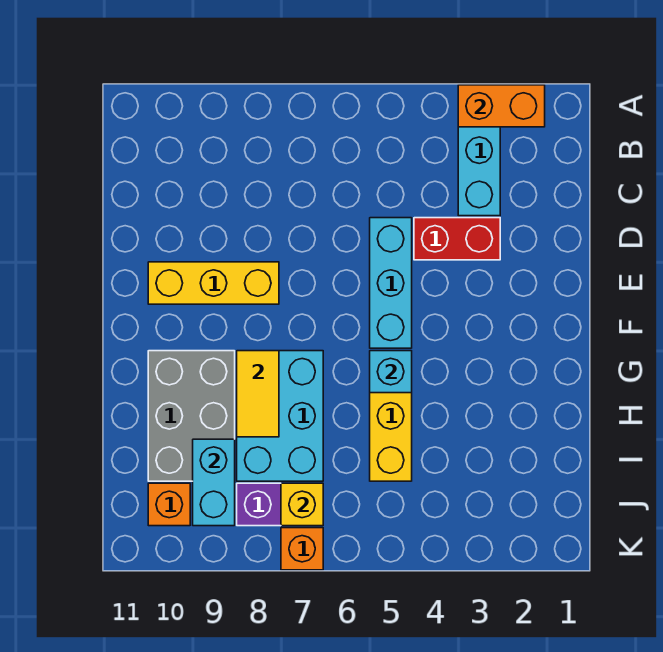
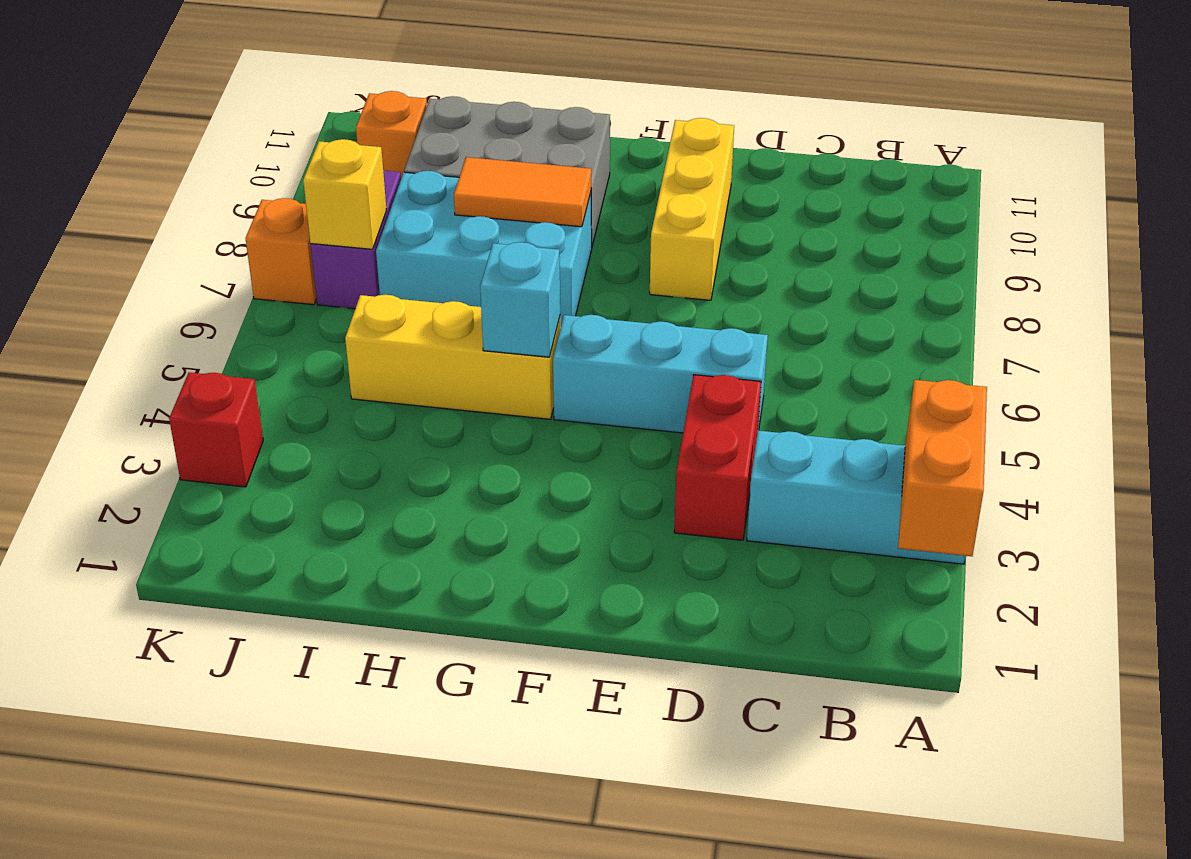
yellow tile G8:H8 level 2 -> orange tile G8:H8 level 2
cyan brick I9:J9 level 2 -> none
none -> red brick K3 level 1

